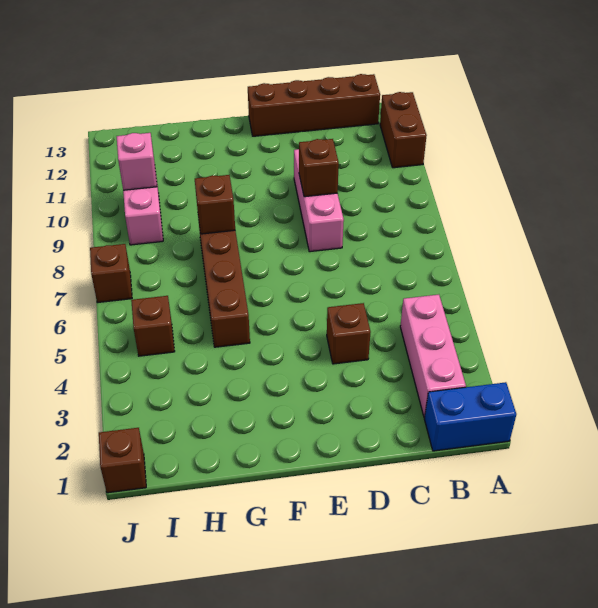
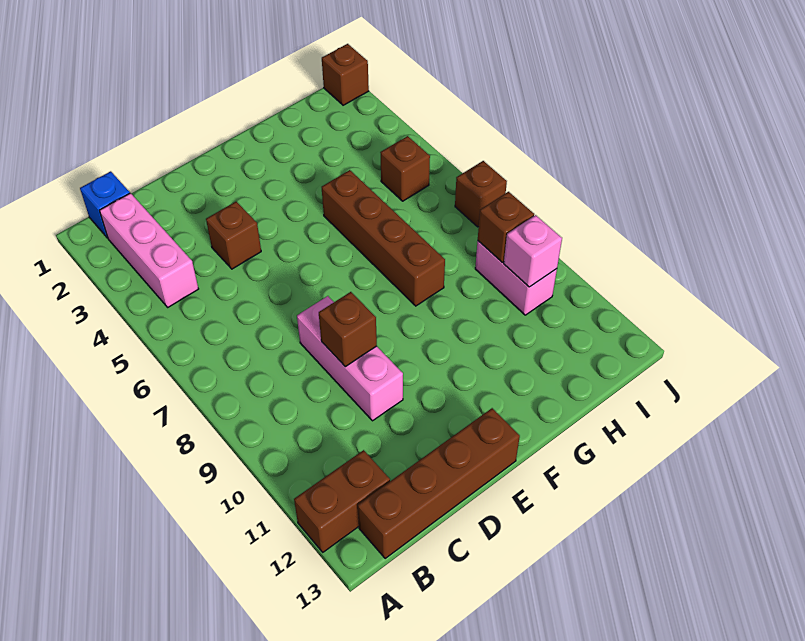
blue brick A1:B1 level 1 -> blue brick B1 level 1
brown brick A11:A12 level 1 -> brown brick A12:B12 level 1
brown brick G8 level 2 -> brown brick I9 level 2

